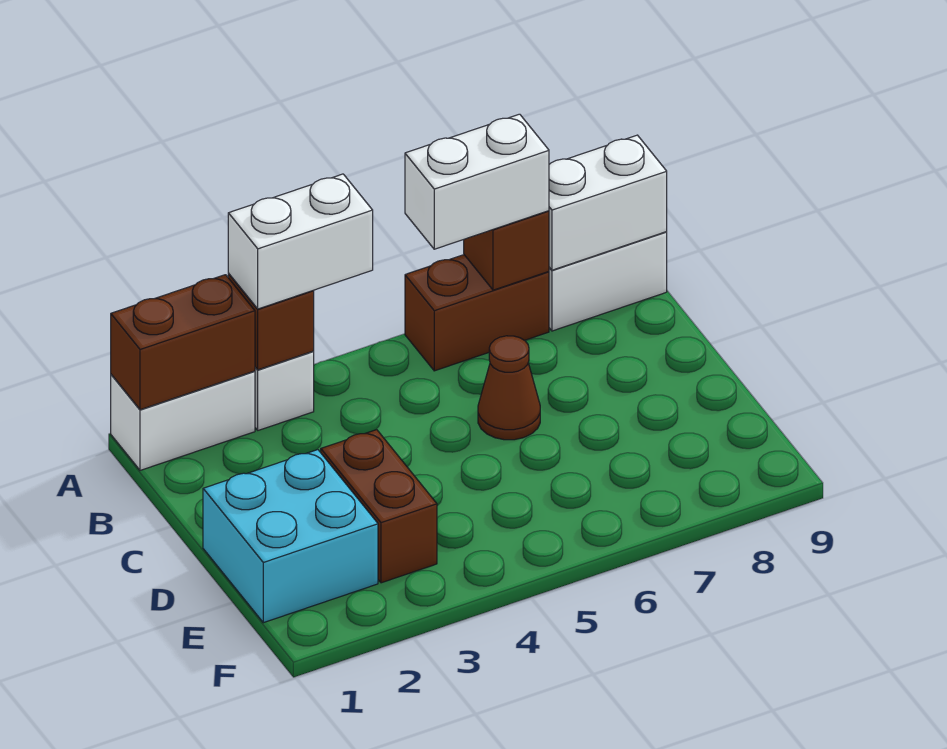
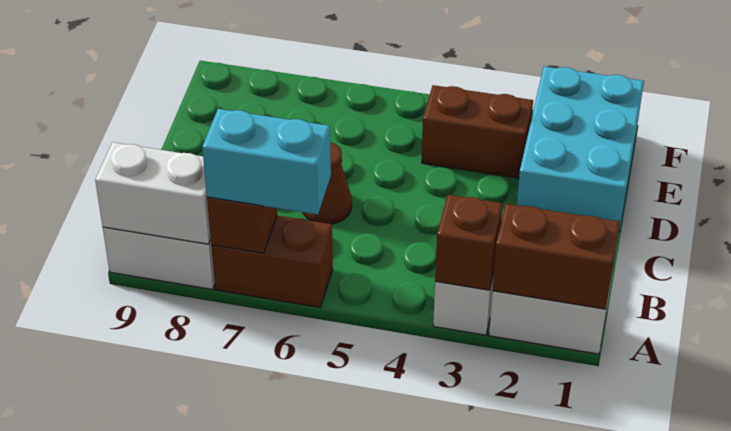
white brick A3:A4 level 3 -> none
white brick A6:A7 level 3 -> cyan brick A6:A7 level 3
cyan brick D1:E2 level 1 -> cyan brick D1:F2 level 1
brown brick D3:E3 level 1 -> brown brick E3:E4 level 1

